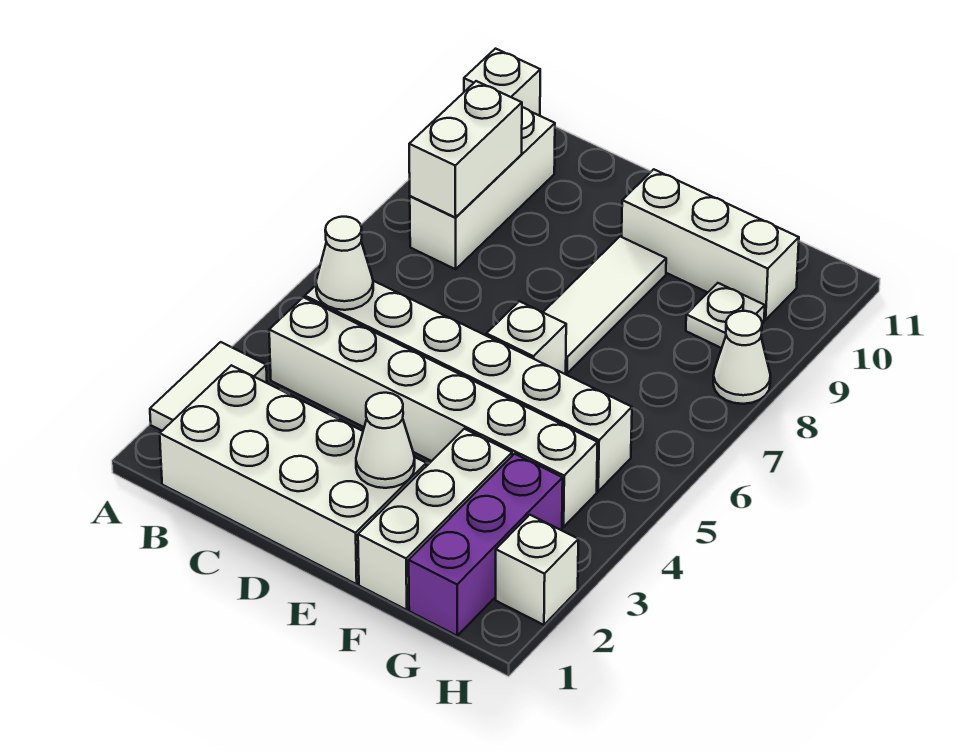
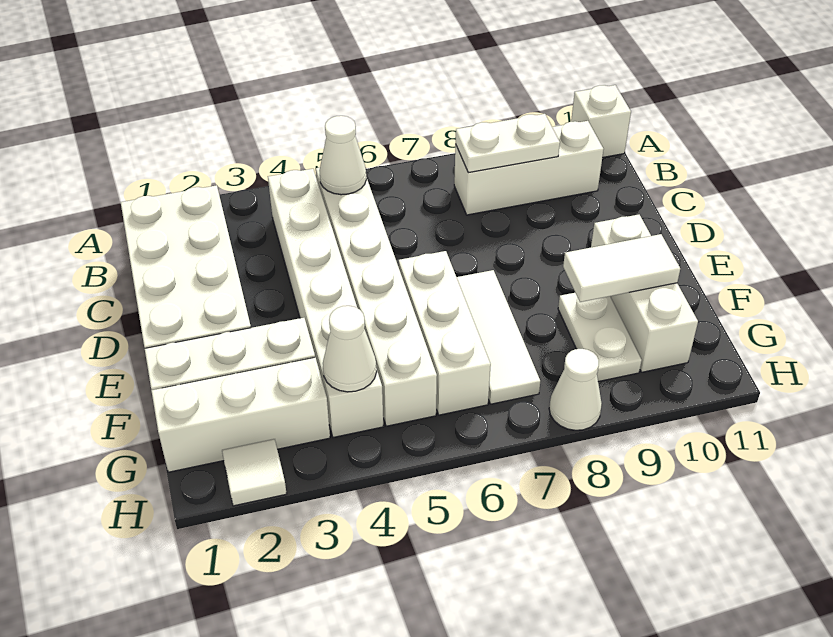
white tile A2:A3 level 1 -> white tile F9:F10 level 2
white brick B8:B9 level 2 -> white plate B8:B9 level 2
white cone E2 level 2 -> white cone G4 level 2
white brick E6 level 1 -> white brick E6:G6 level 1
white tile E7:E9 level 1 -> white tile E7:G7 level 1
purple brick G1:G3 level 1 -> white brick G1:G3 level 1
white plate G9 level 1 -> white plate F9:G9 level 1
white brick H2 level 1 -> white tile H2 level 1

